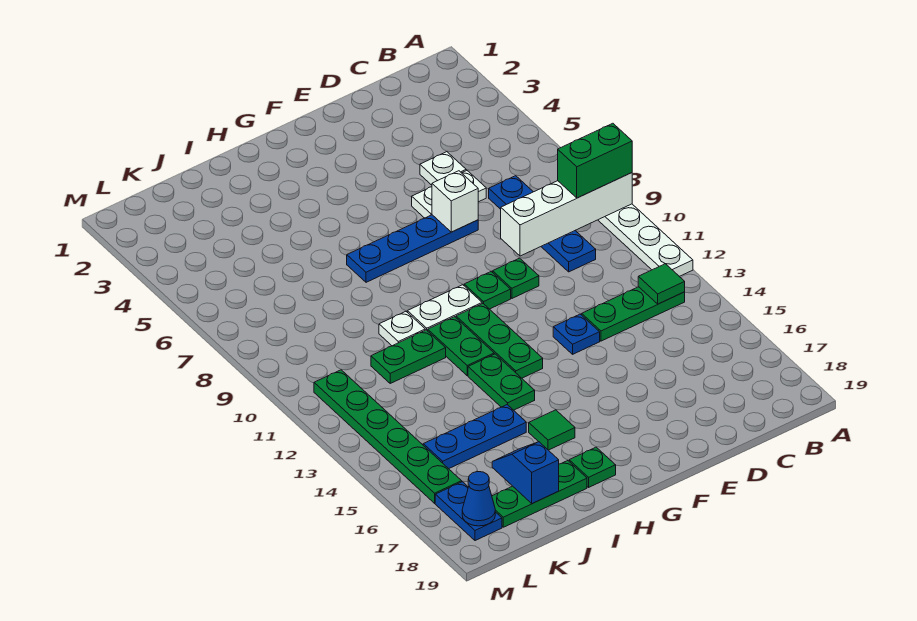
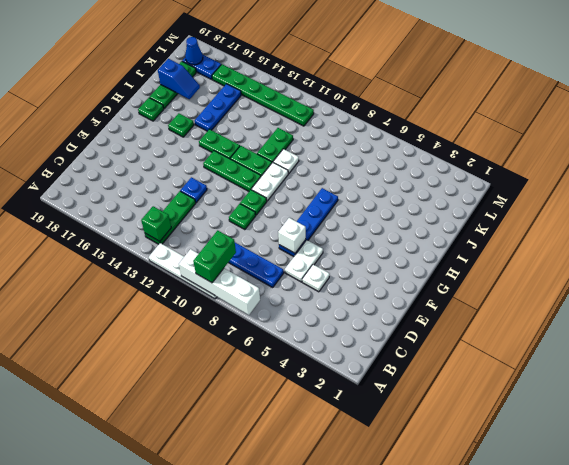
white brick A9:D9 level 2 -> white brick A7:A10 level 2
green tile B13 level 2 -> green brick B13 level 2
green tile H16 level 1 -> green plate H16 level 1

